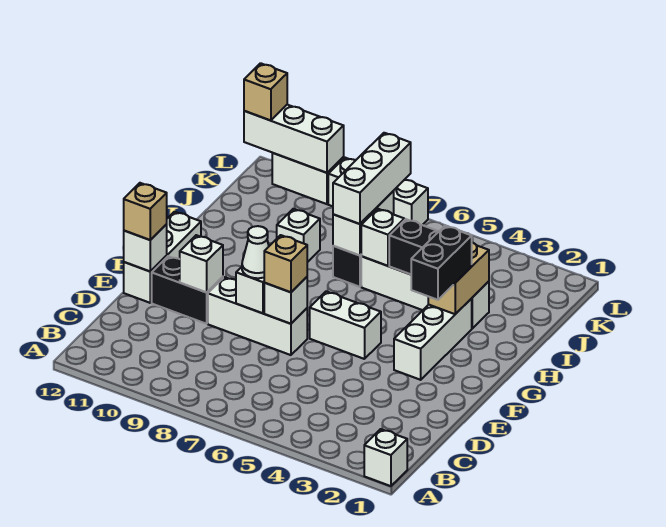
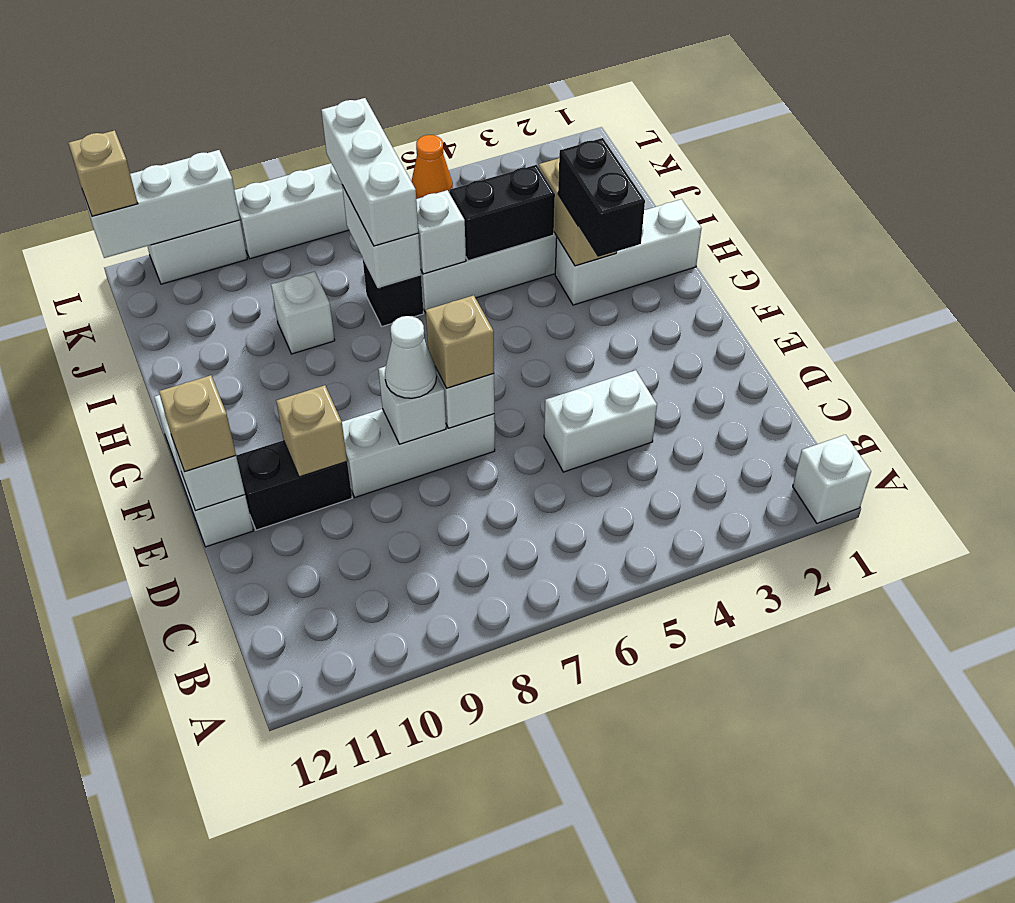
white brick E10 level 2 -> tan brick E10 level 2
white brick F3:H3 level 1 -> white brick H1:H3 level 1
white brick F5:F6 level 1 -> white brick D4:D5 level 1
none -> orange cone L5 level 1

